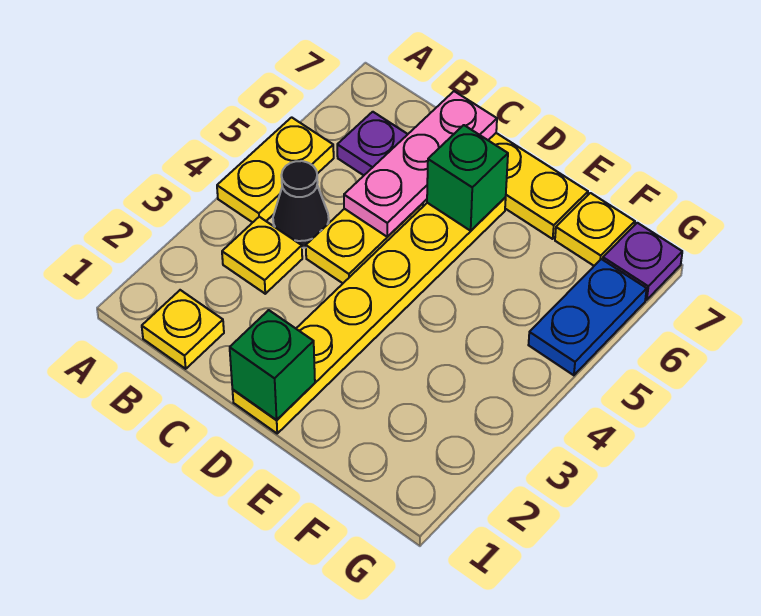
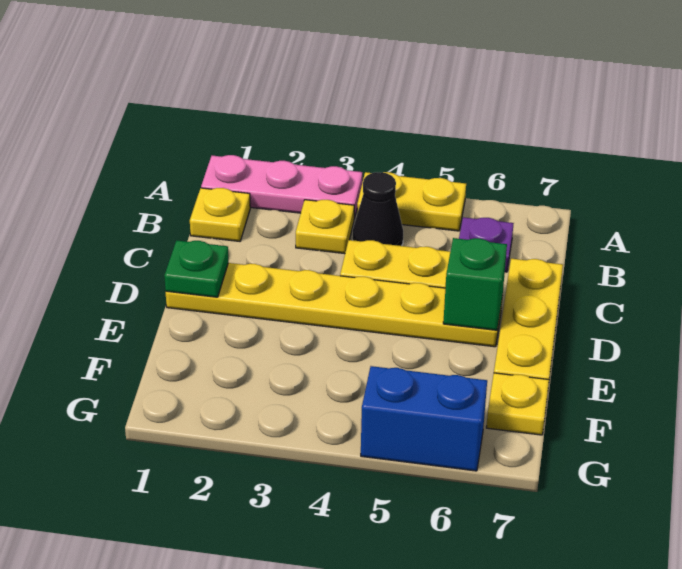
pink plate C5:C7 level 2 -> pink plate A1:A3 level 1
green brick D1 level 2 -> green plate D1 level 2
blue plate G5:G6 level 1 -> blue brick G5:G6 level 1
purple plate G7 level 1 -> none

